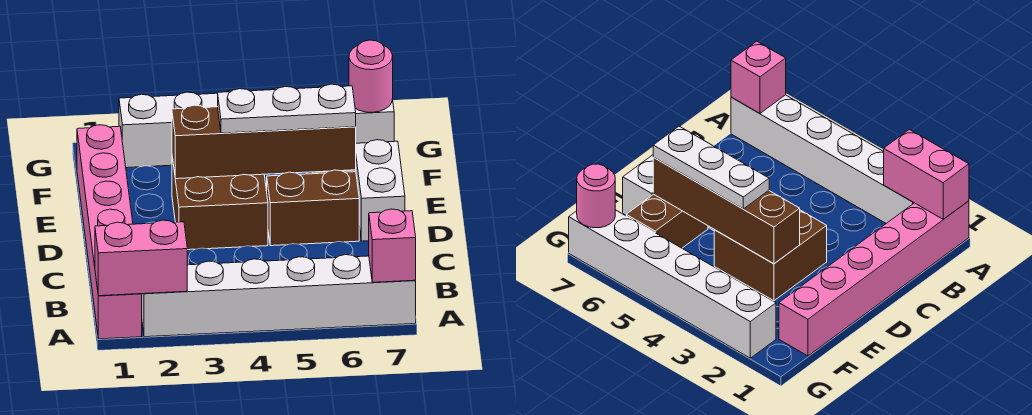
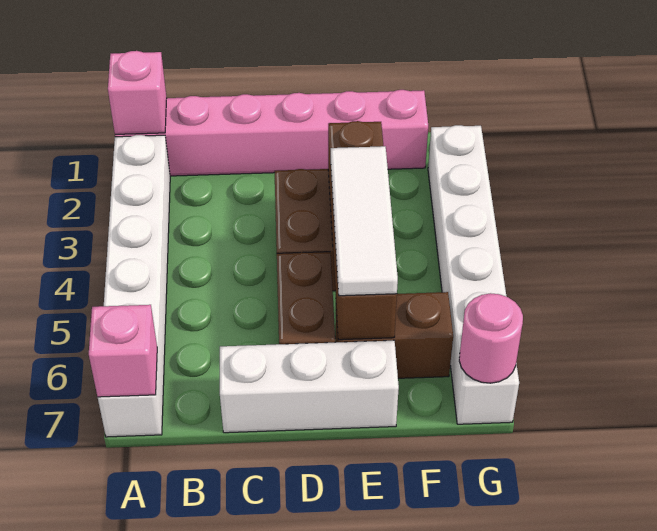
pink brick A1:A2 level 2 -> pink brick A1 level 2
white brick D7:E7 level 1 -> white brick C7:E7 level 1
white plate E4:E6 level 3 -> white tile E4:E6 level 3

